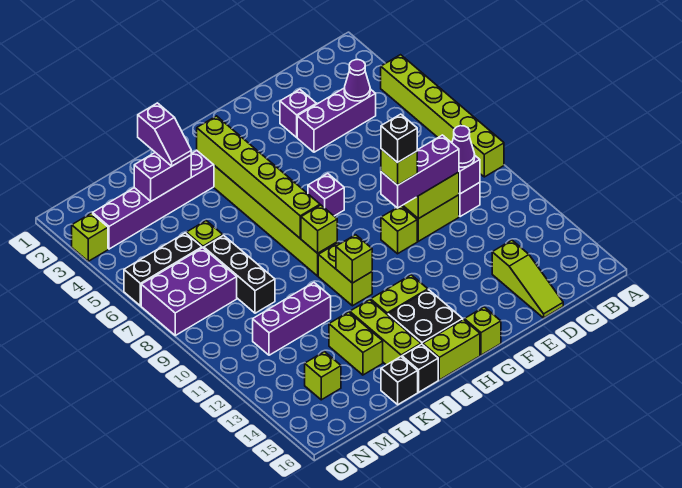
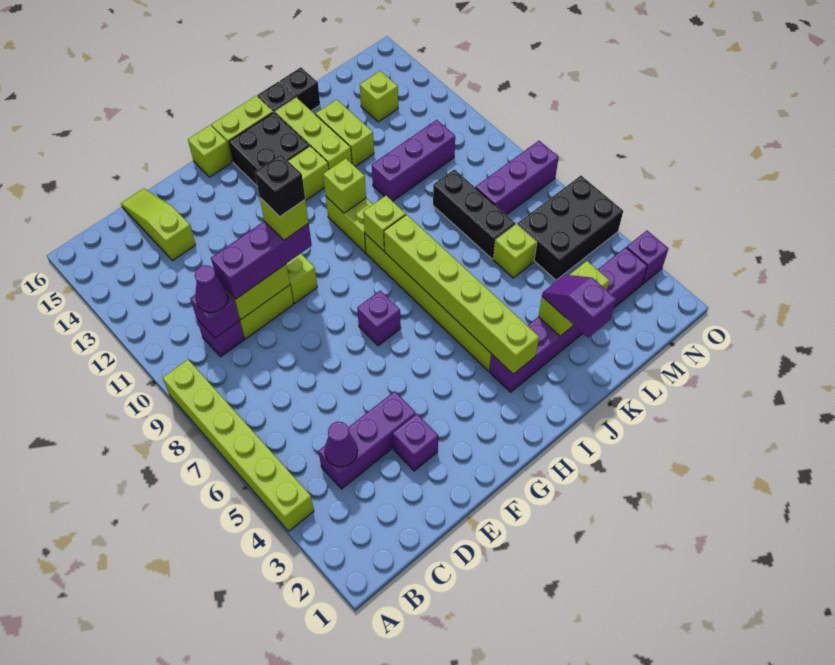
purple brick K3:L3 level 2 -> lime brick K3:L3 level 2
black brick M6:O6 level 1 -> black brick M5:O6 level 1
purple brick M7:O8 level 1 -> purple brick M8:O8 level 1
lime brick O3 level 1 -> purple brick O3 level 1

